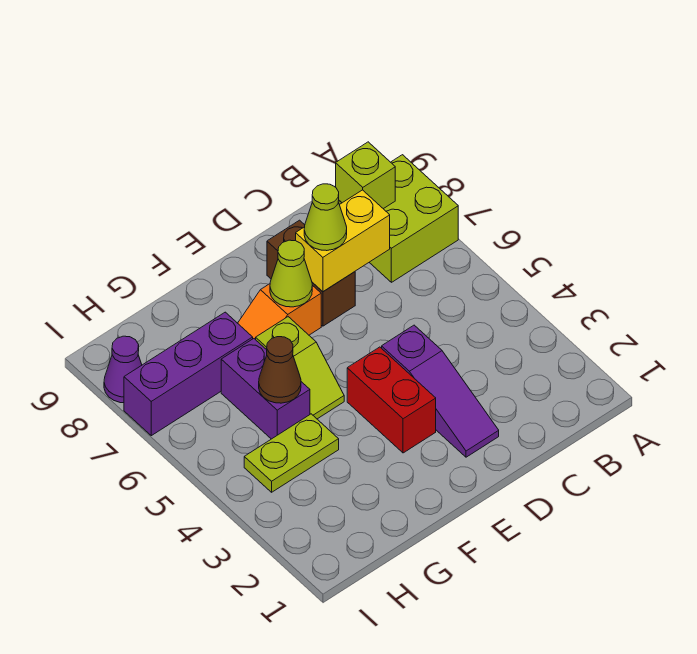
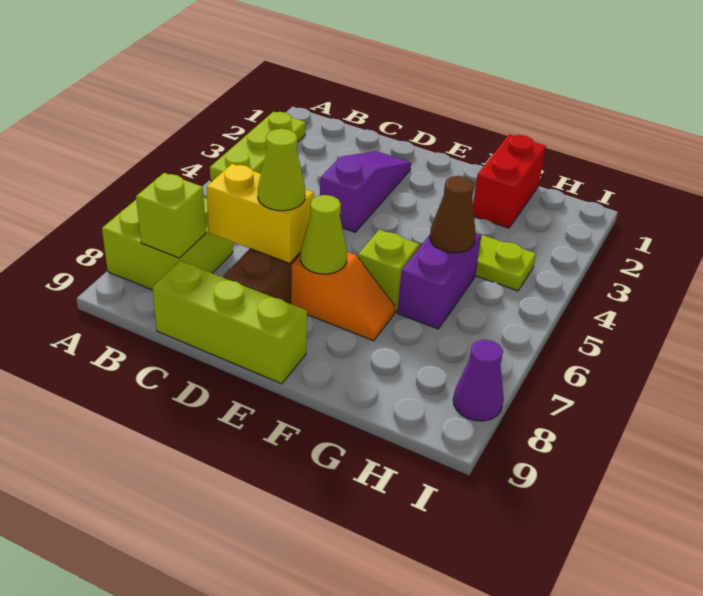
none -> lime plate A2:A4 level 1
none -> lime brick C9:E9 level 1
red brick E3:E4 level 1 -> red brick G1:G2 level 1
purple brick G7:I7 level 1 -> none

